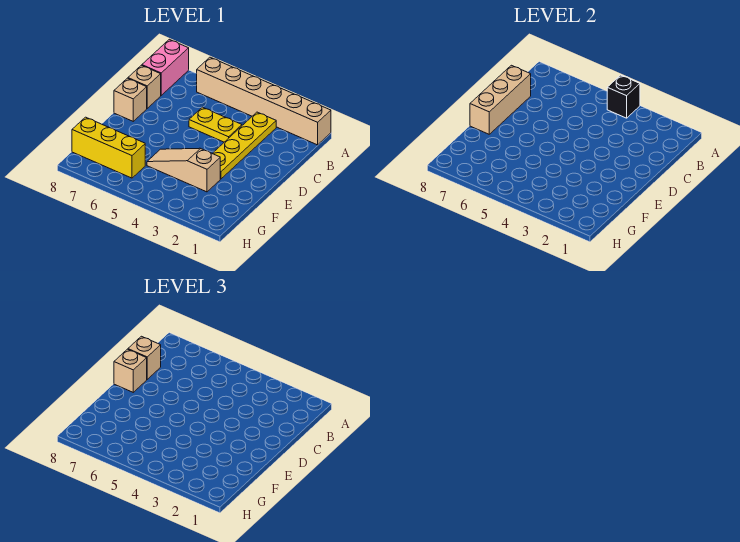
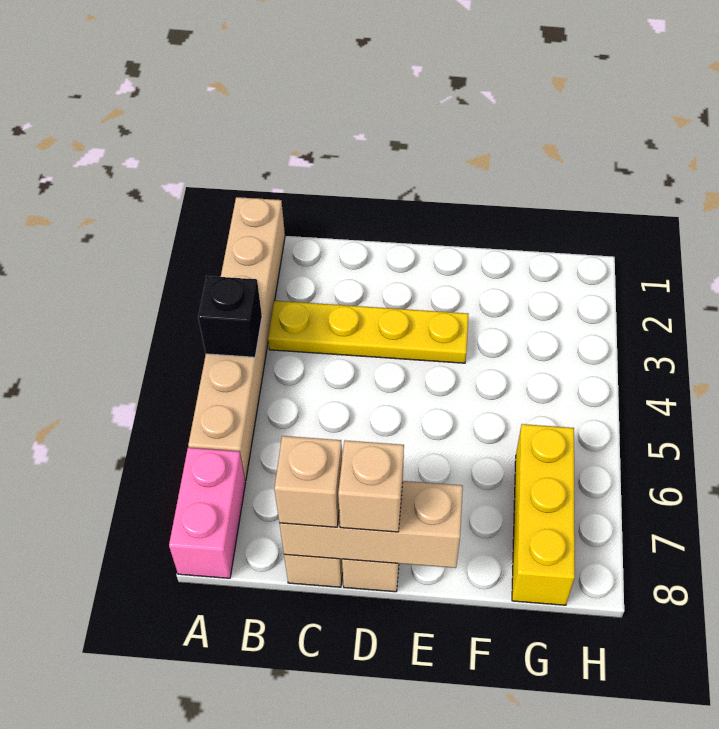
pink brick A8:B8 level 1 -> pink brick A7:A8 level 1
yellow plate C4:C5 level 1 -> none
tan slope F3:F5 level 1 top 3 -> none

